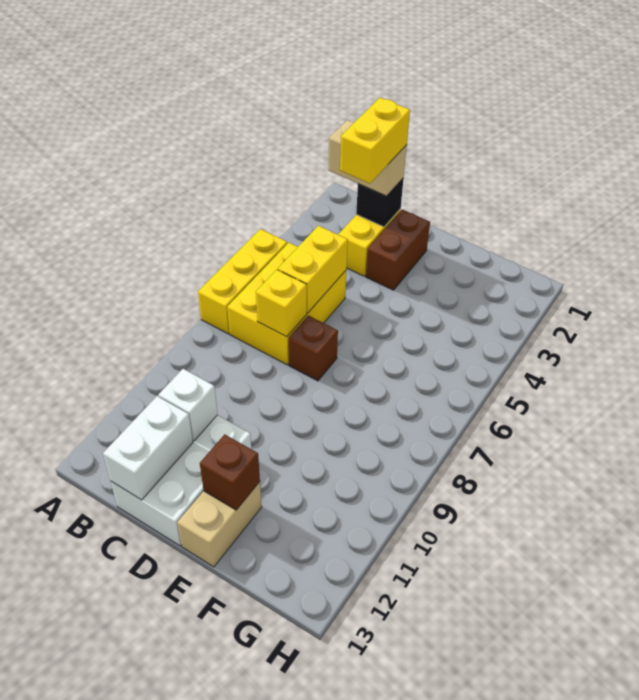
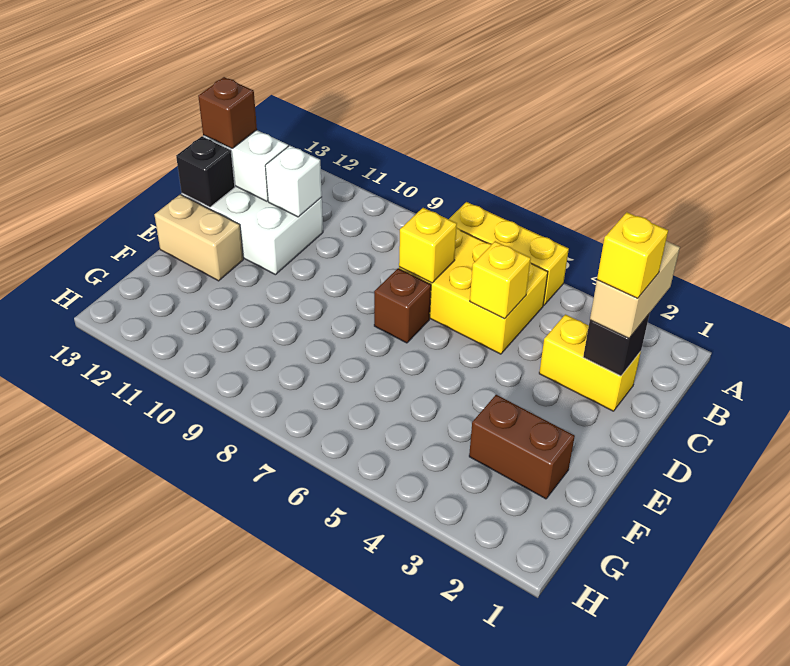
yellow brick C2:C3 level 4 -> yellow brick C2 level 4
yellow brick C5:C6 level 2 -> yellow brick C5 level 2
brown brick D2:D3 level 1 -> brown brick F2:F3 level 1
none -> black brick D13 level 2
brown brick E12 level 2 -> brown brick C13 level 3

